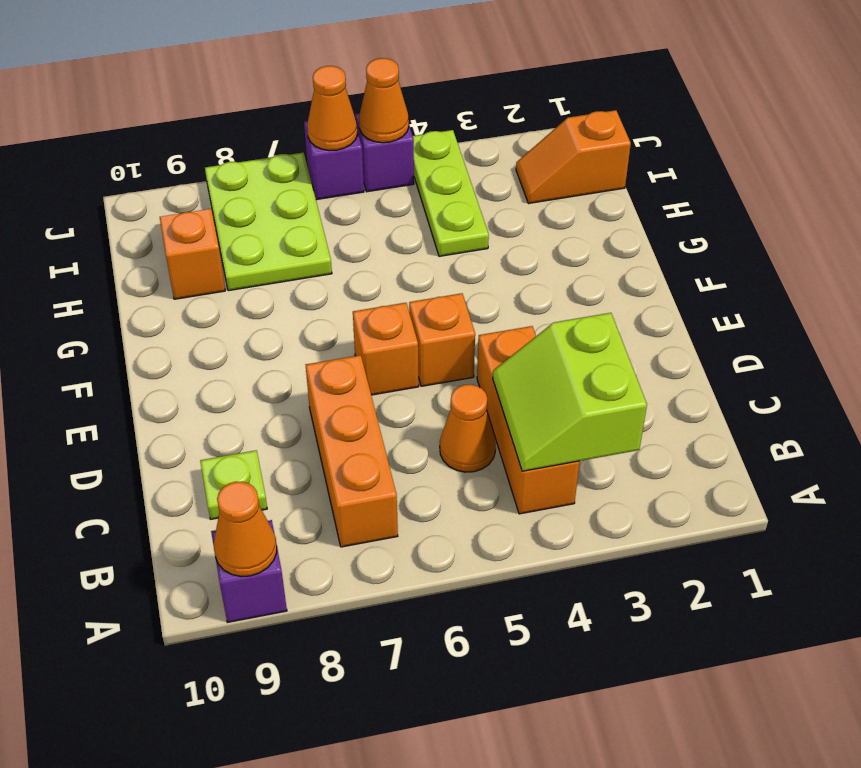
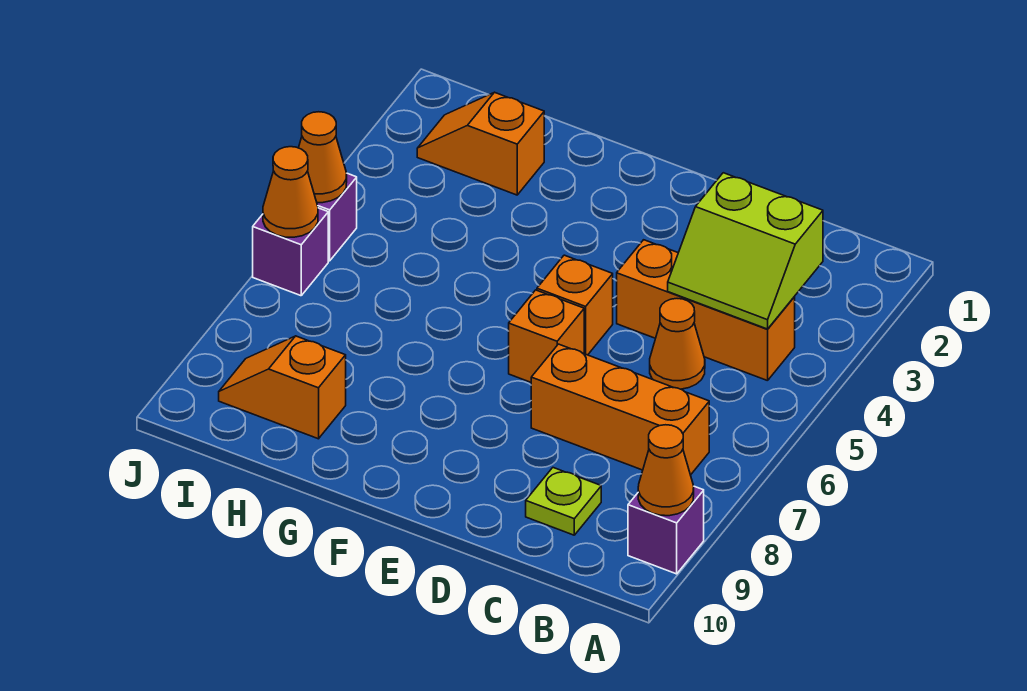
lime plate H4:J4 level 1 -> none
lime plate H7:J8 level 1 -> none
orange slope I1:I2 level 1 top 1 -> orange slope H2:I2 level 1 top H

